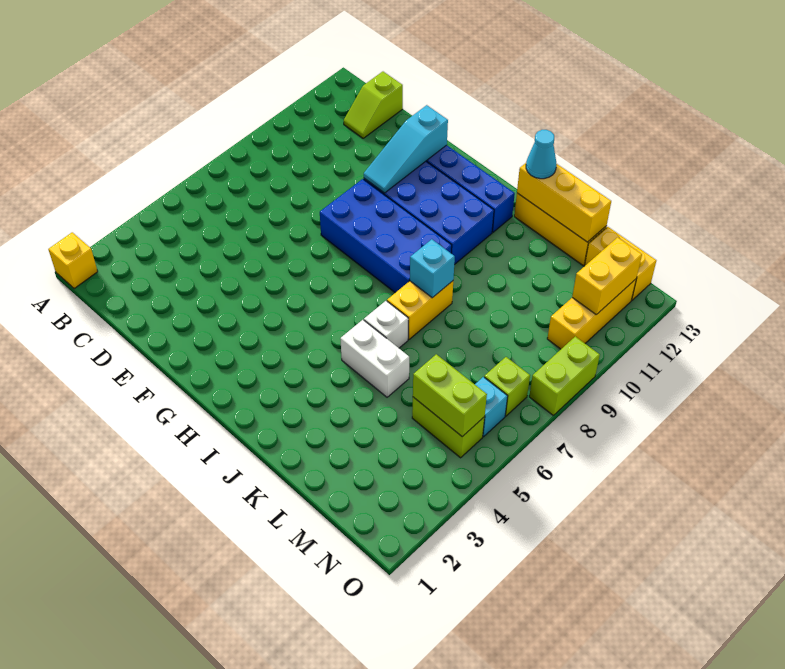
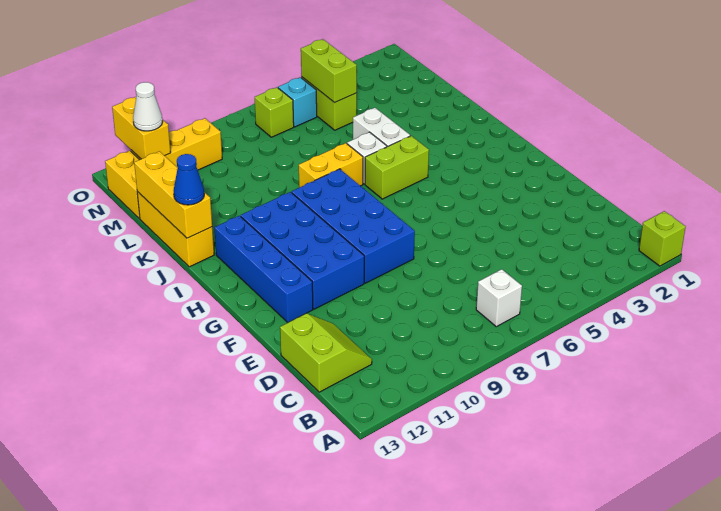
yellow brick A1 level 1 -> lime brick A1 level 1
none -> white brick B7 level 1
lime slope C12:C13 level 1 top 13 -> lime slope C12:D13 level 1 top 13
cyan slope F10:F12 level 2 top 12 -> none
cyan brick J8 level 2 -> none
cyan cone J13 level 3 -> blue cone J13 level 3
yellow brick N11:N12 level 2 -> yellow brick N12:O12 level 2
none -> white cone N12 level 3
lime brick O8:O9 level 1 -> lime brick I5:I6 level 1

